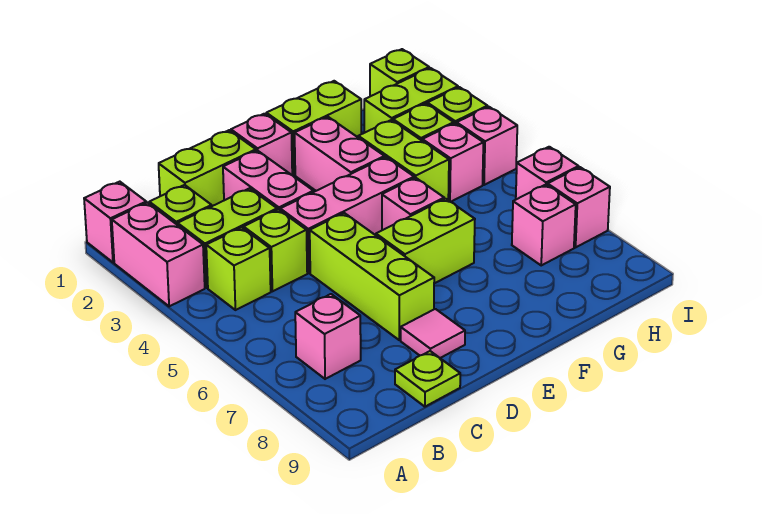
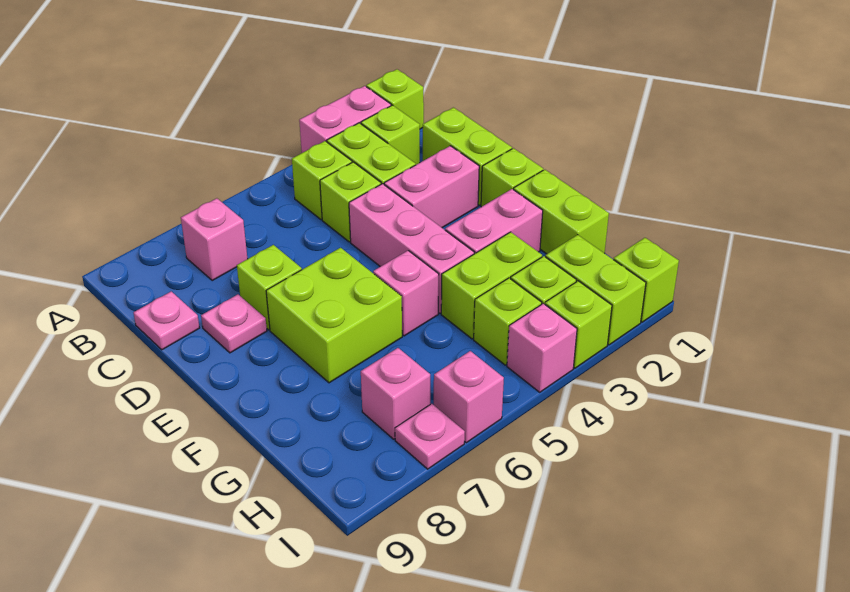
pink brick A1 level 1 -> lime brick A1 level 1
lime plate C9 level 1 -> pink plate C9 level 1
lime brick D5:D7 level 1 -> lime brick D7 level 1
pink tile D8 level 1 -> pink plate D8 level 1
pink brick E1 level 1 -> lime brick E1 level 1
lime brick E6:F6 level 1 -> lime brick E6:F7 level 1
pink brick H4 level 1 -> lime brick H4 level 1
pink brick I7 level 1 -> pink plate I7 level 1

